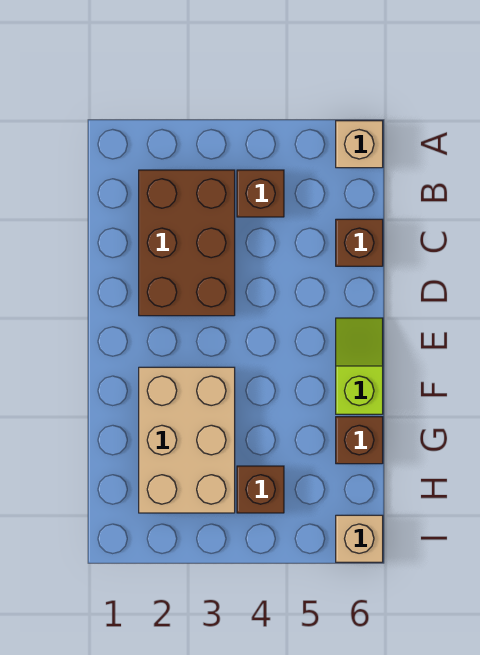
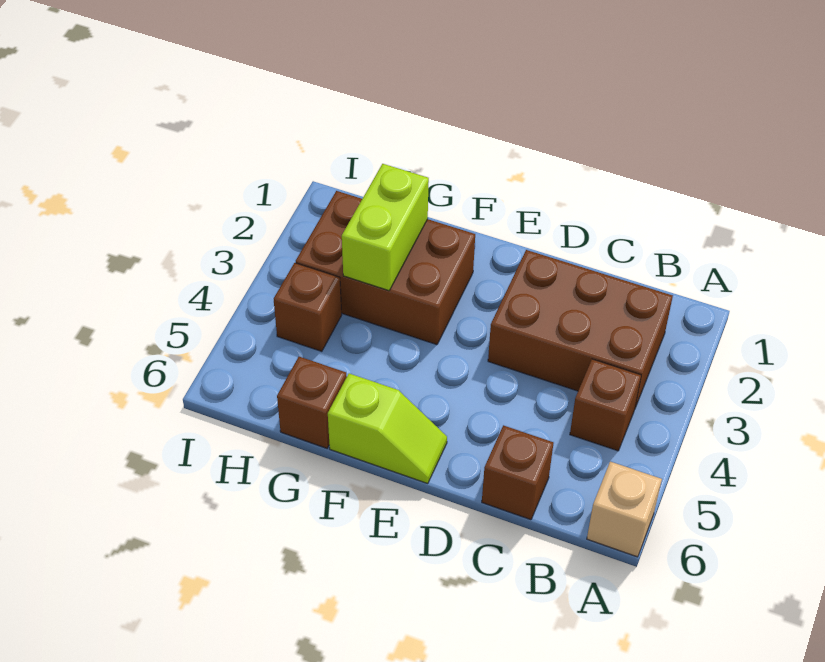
tan brick F2:H3 level 1 -> brown brick F2:H3 level 1
none -> lime brick G2:G3 level 2
tan brick I6 level 1 -> none

